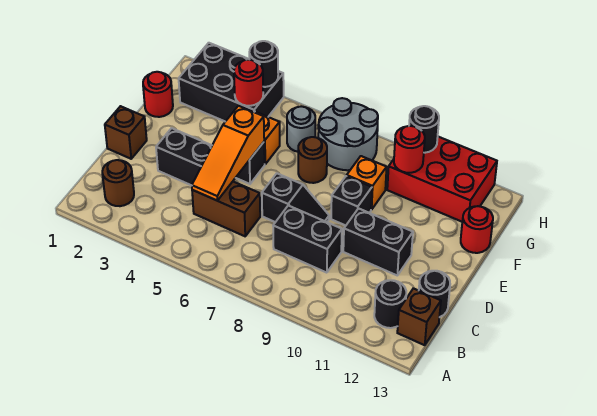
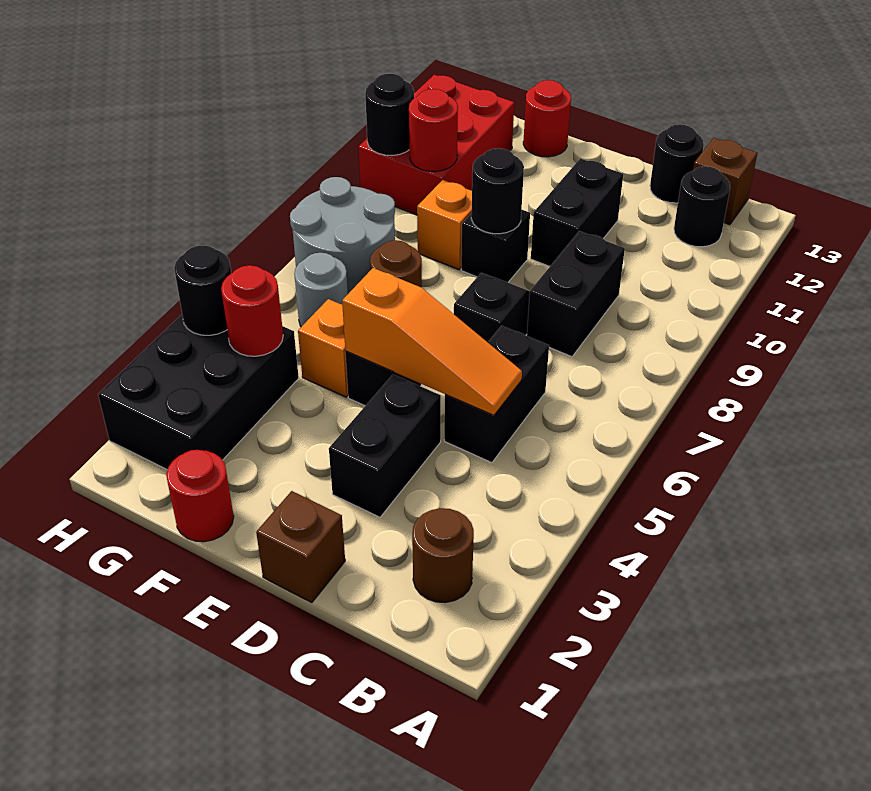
brown brick C5:C6 level 1 -> black brick C5:C6 level 1
none -> black round brick E9 level 2

